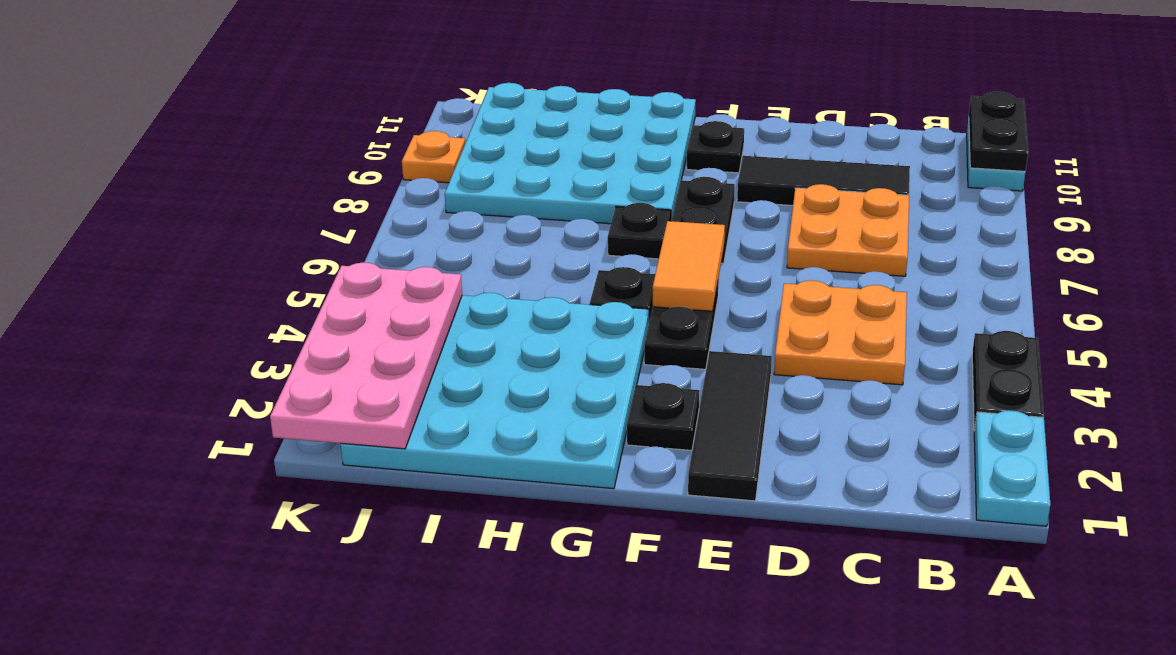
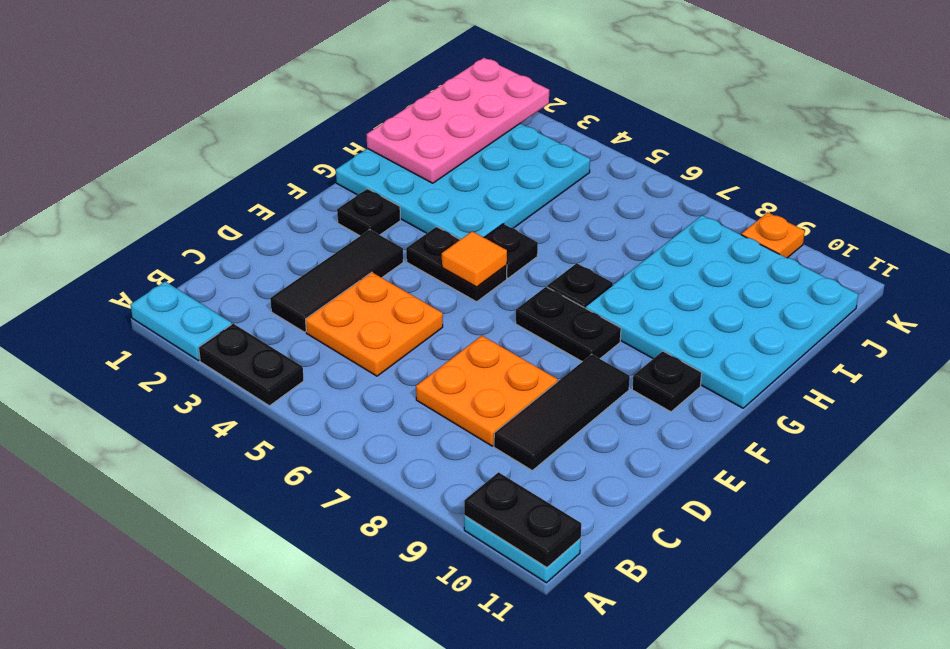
black tile E1:E3 level 1 -> black tile C3:E3 level 1
orange tile F5:F6 level 2 -> orange tile F5 level 2
pink plate J1:K4 level 2 -> pink plate H1:K2 level 2

